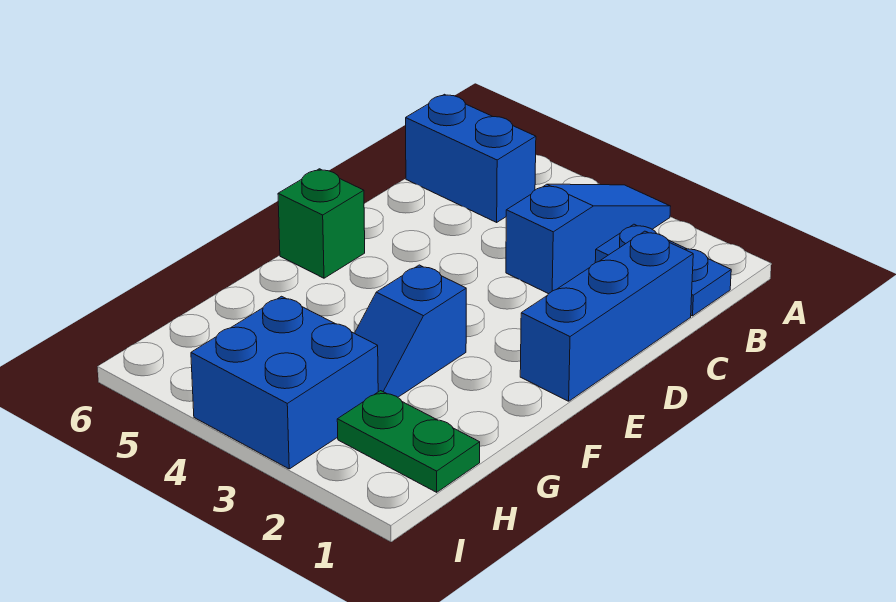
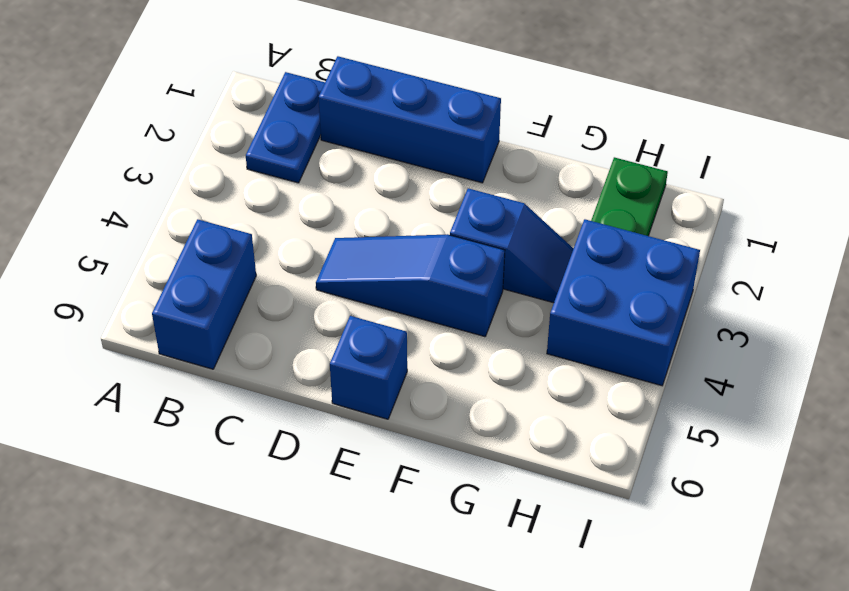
blue slope A3:C3 level 1 top C -> blue slope D4:F4 level 1 top F
green brick E6 level 1 -> blue brick E6 level 1

